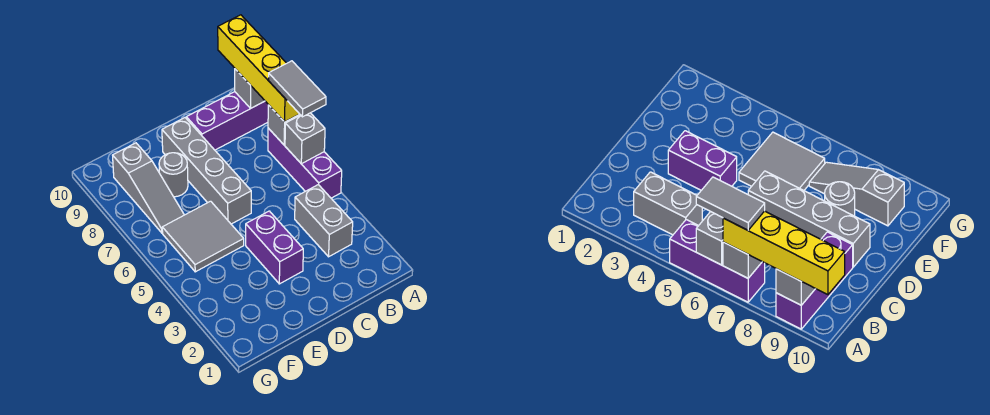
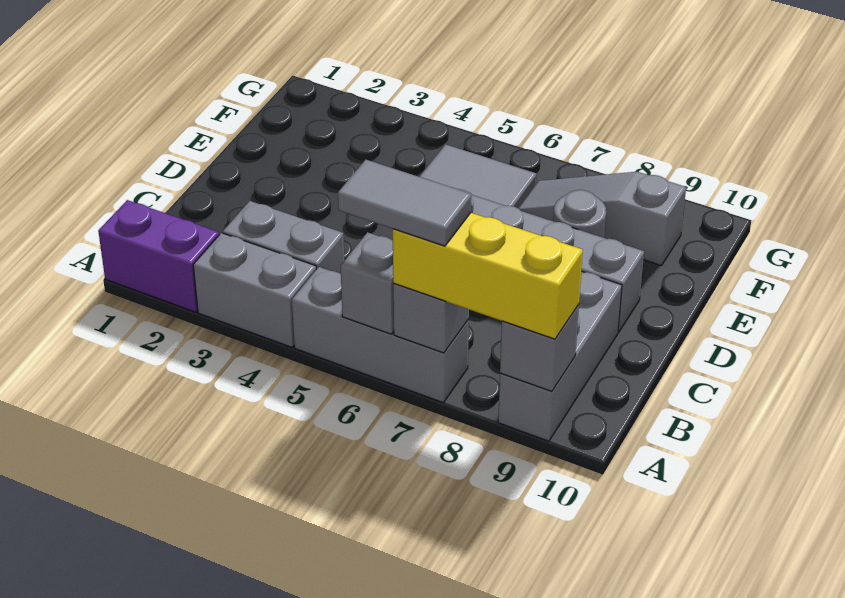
none -> grey brick A3:A4 level 1
purple brick A5:A7 level 1 -> grey brick A5:A7 level 1
yellow brick A7:A10 level 3 -> yellow brick A7:A9 level 3
purple brick A9:C9 level 1 -> grey brick A9:C9 level 1
purple brick D3:D4 level 1 -> purple brick A1:A2 level 1

